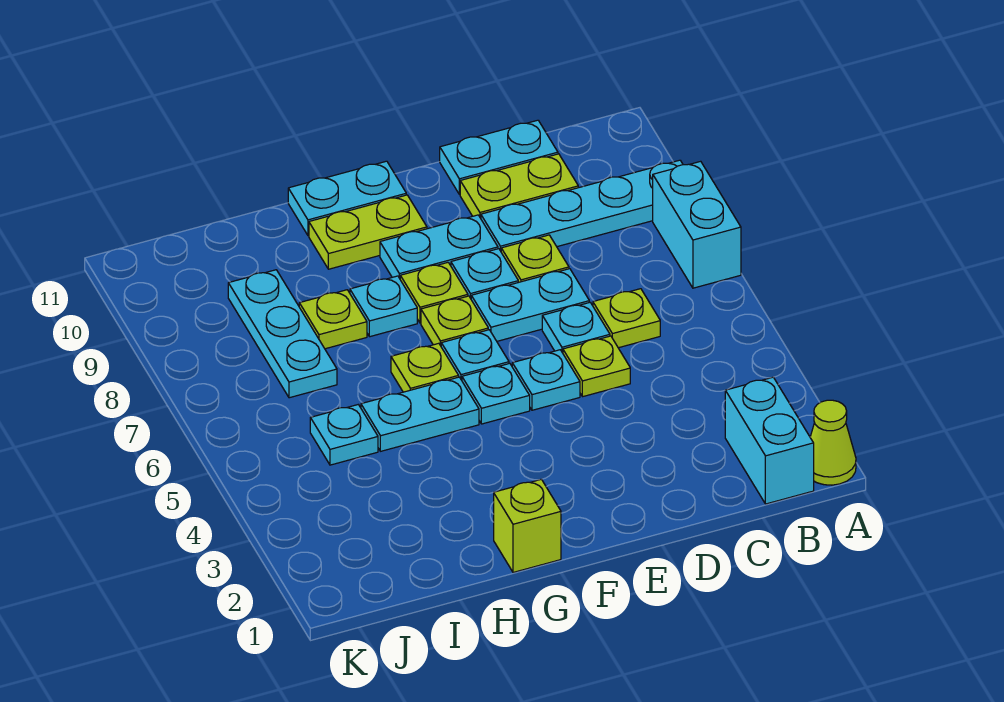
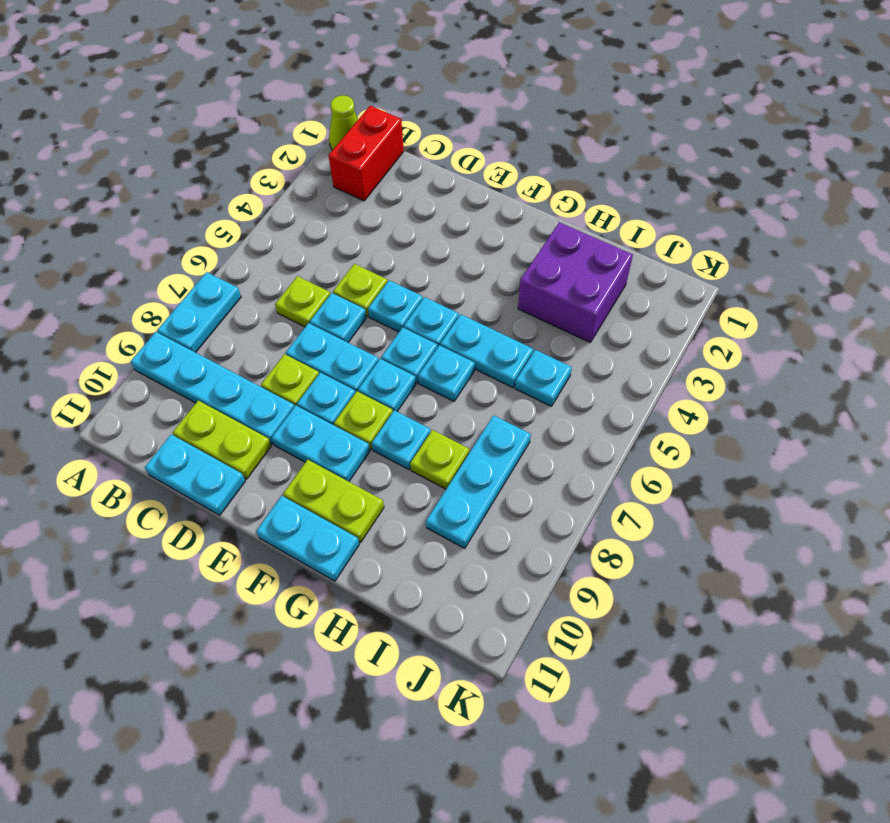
cyan brick A7:A8 level 1 -> cyan plate A7:A8 level 1
cyan brick B1:B2 level 1 -> red brick B1:B2 level 1
lime plate F7 level 1 -> cyan plate F7 level 1
lime brick G1 level 1 -> none
lime plate G6 level 1 -> cyan plate G6 level 1
none -> purple brick H2:I3 level 1

